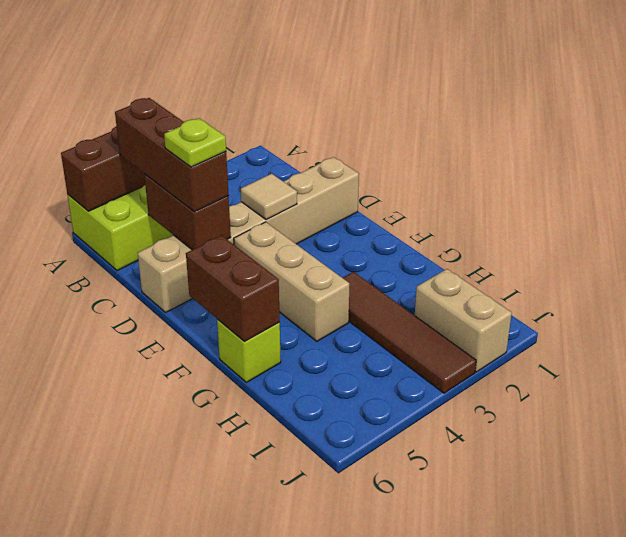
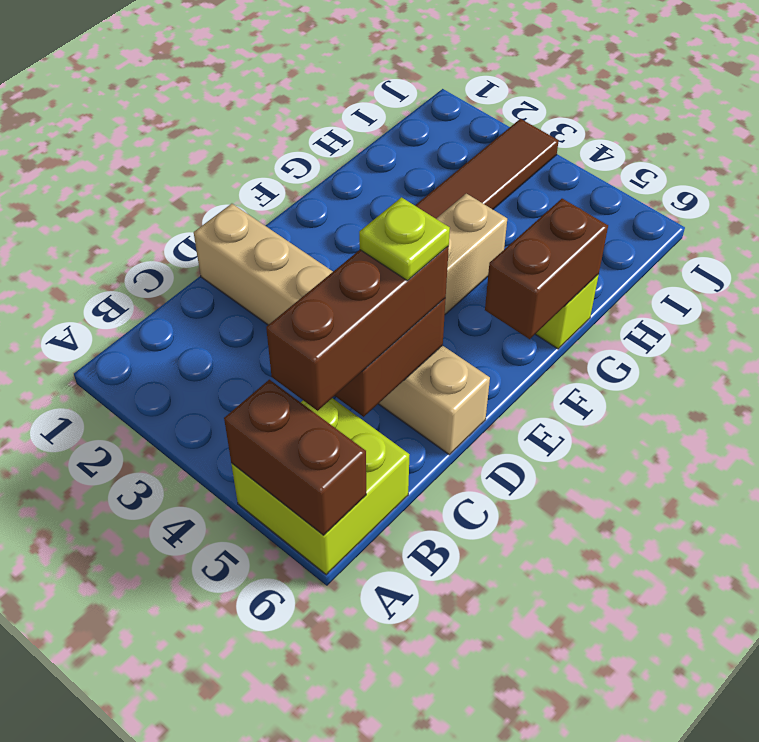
tan tile D3 level 2 -> none
tan brick I2:J2 level 1 -> none

